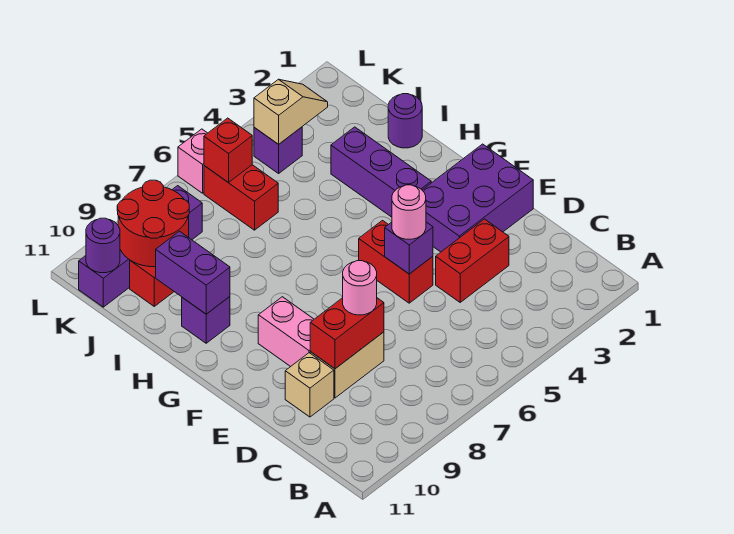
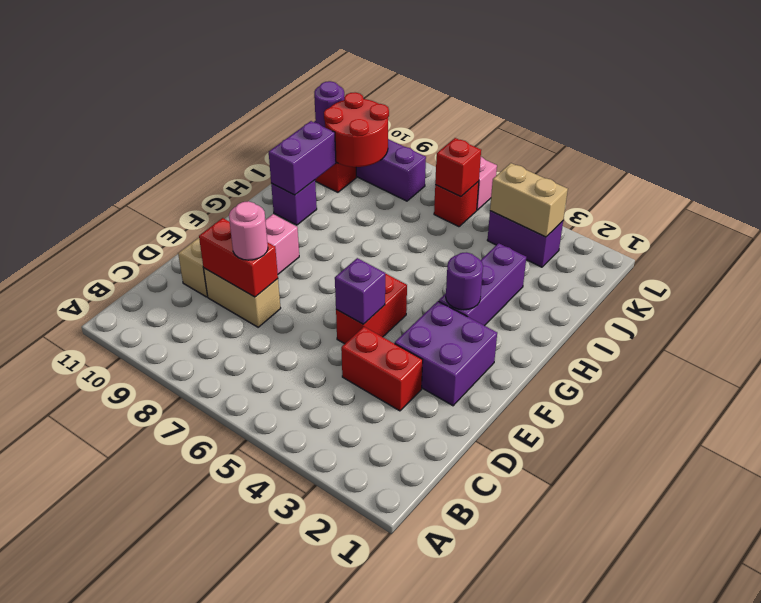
purple brick E1:F3 level 1 -> purple brick E2:F3 level 1
pink round brick E5 level 3 -> none
purple round brick I1 level 1 -> purple round brick G3 level 2
red brick J6:K6 level 1 -> red brick K6 level 1
tan slope K3:K4 level 2 top 4 -> tan brick K3:K4 level 2
purple brick K4 level 1 -> purple brick K3:K4 level 1

